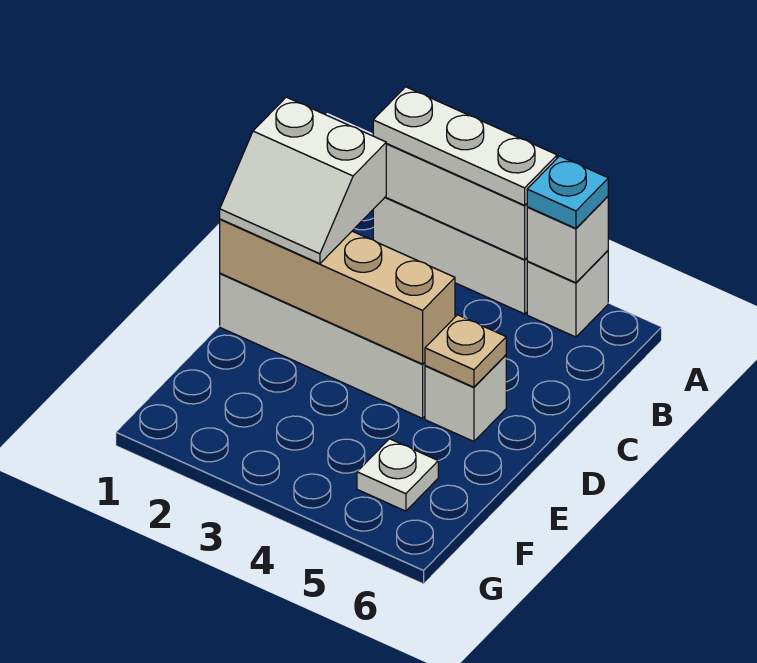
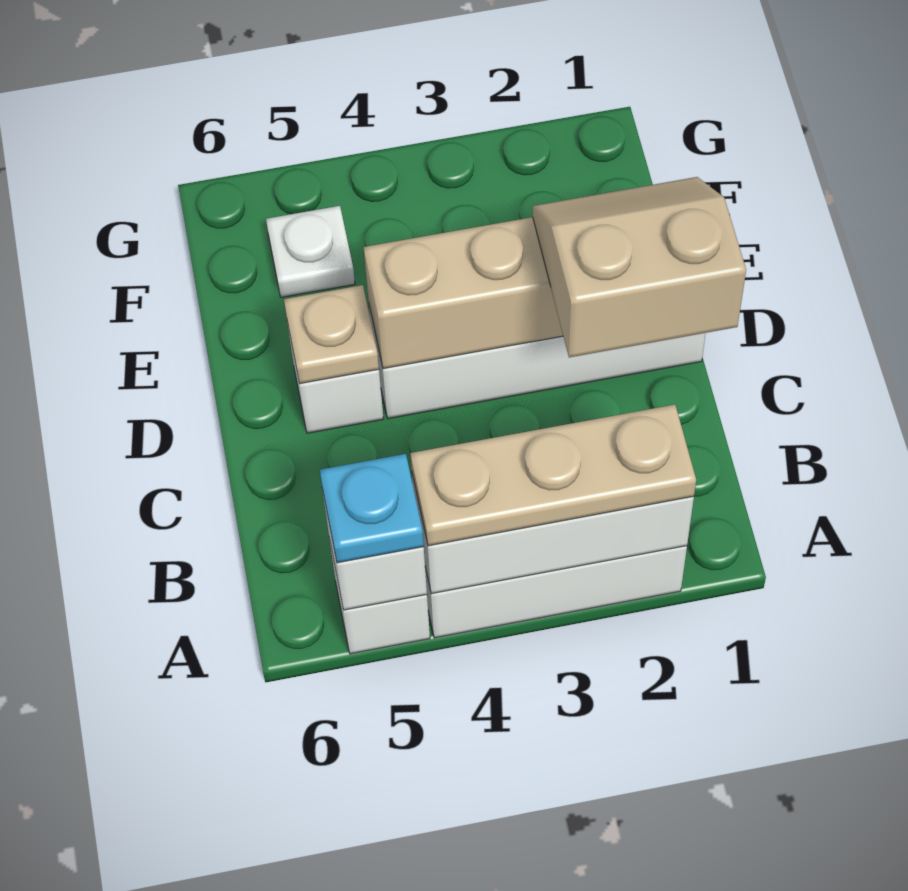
white plate A2:A4 level 3 -> tan plate A2:A4 level 3
white slope C1:D2 level 3 top C -> tan slope C1:D2 level 3 top C

